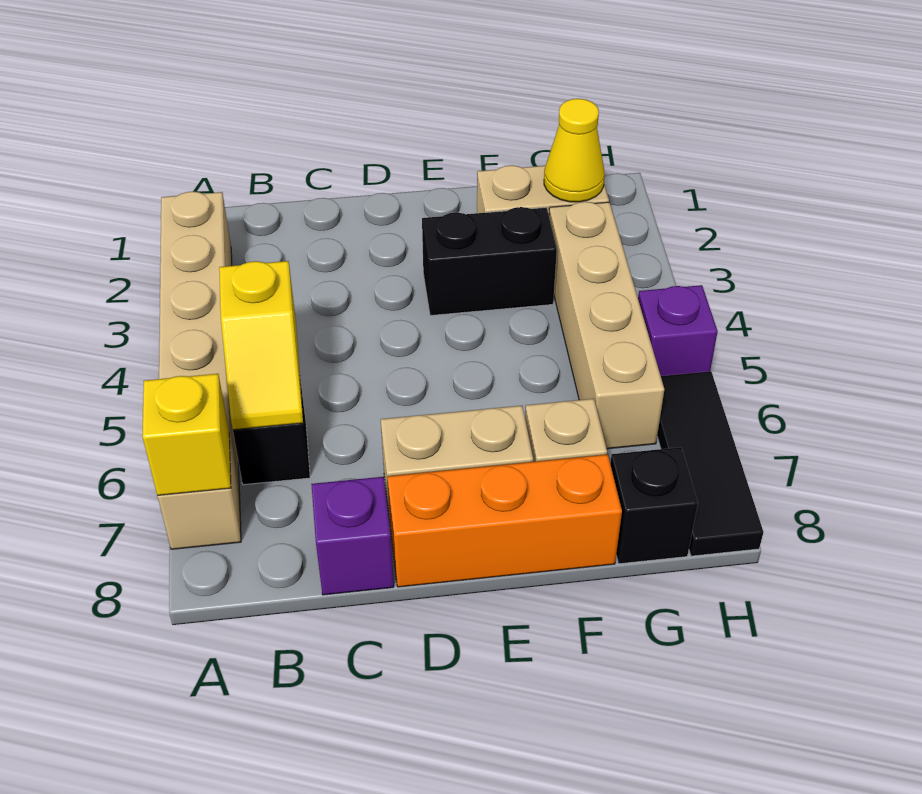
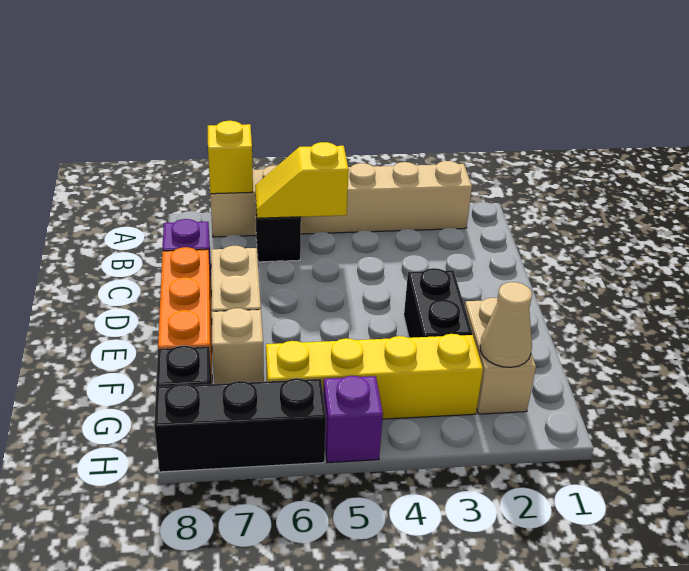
yellow cone G2 level 2 -> tan cone G2 level 2
tan brick G3:G6 level 1 -> yellow brick G3:G6 level 1
black tile H6:H8 level 1 -> black brick H6:H8 level 1

